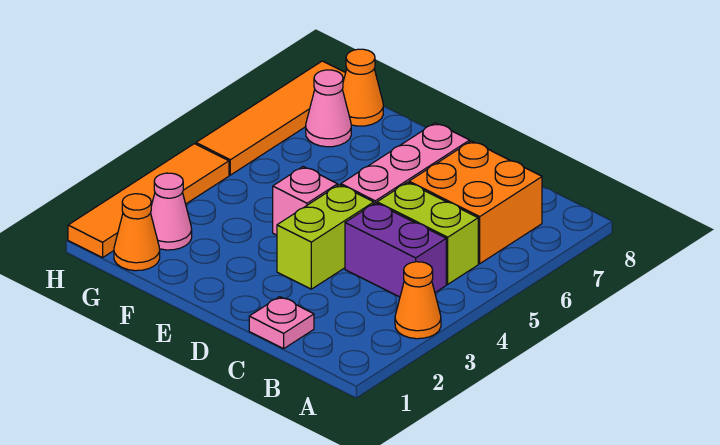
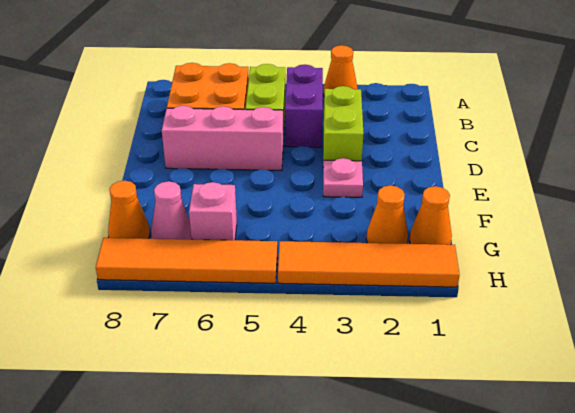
pink plate C1 level 1 -> pink plate E3 level 1
lime brick D3:D4 level 1 -> lime brick C3:D3 level 1
pink brick E4 level 1 -> pink brick G6 level 1
pink cone G2 level 1 -> orange cone G2 level 1

